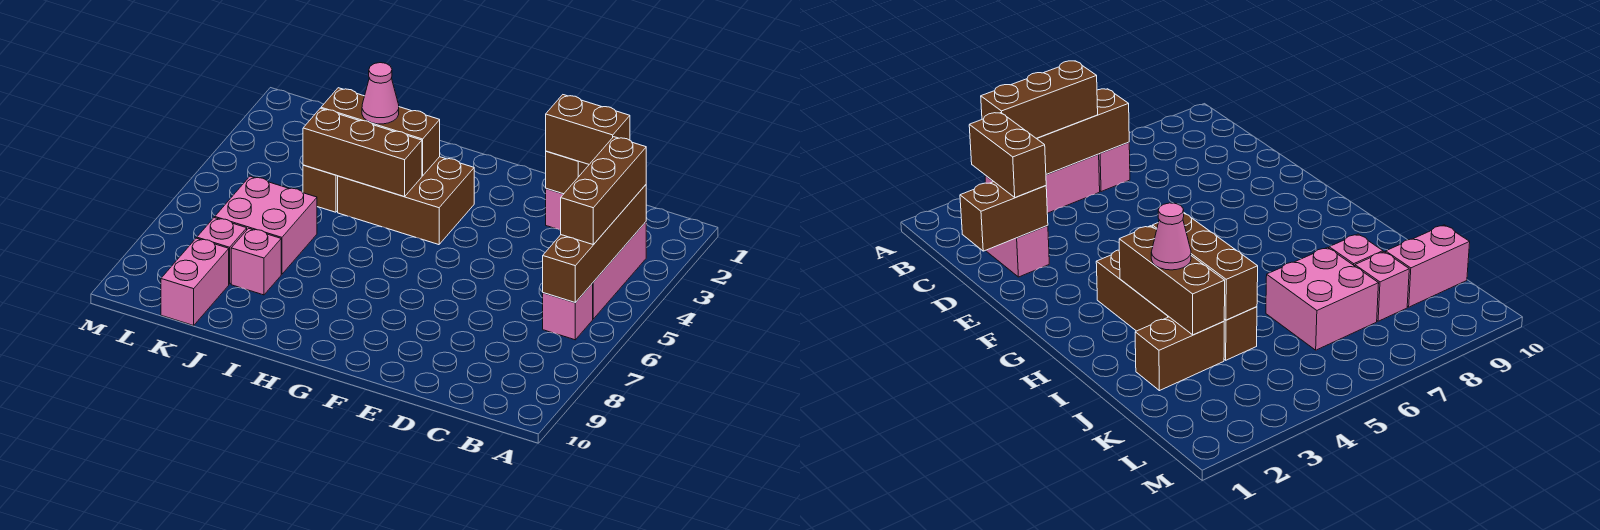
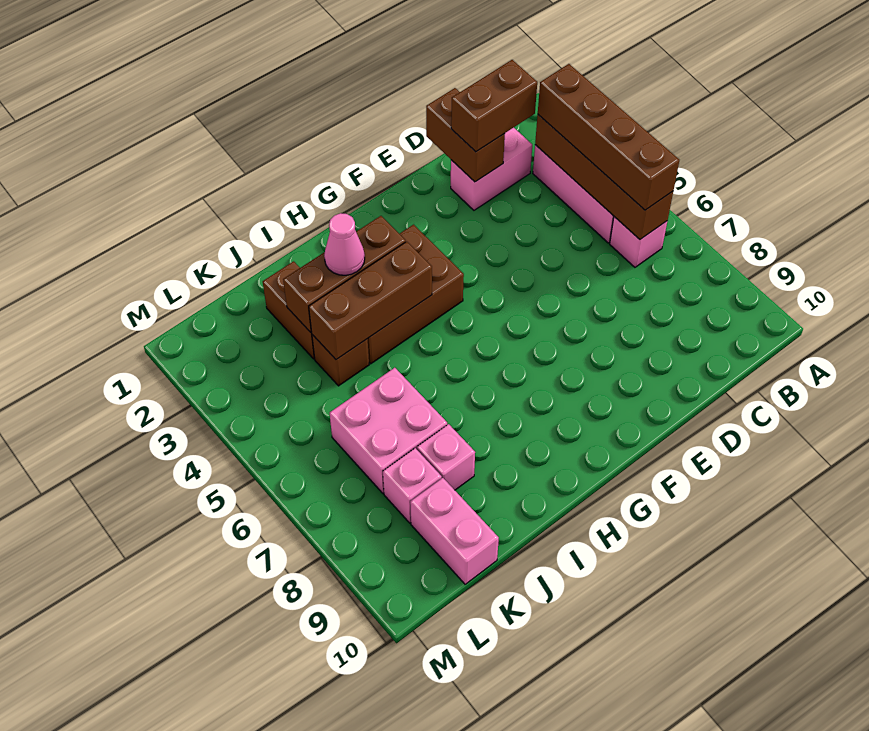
brown brick B3:B5 level 3 -> brown brick B3:B6 level 3

